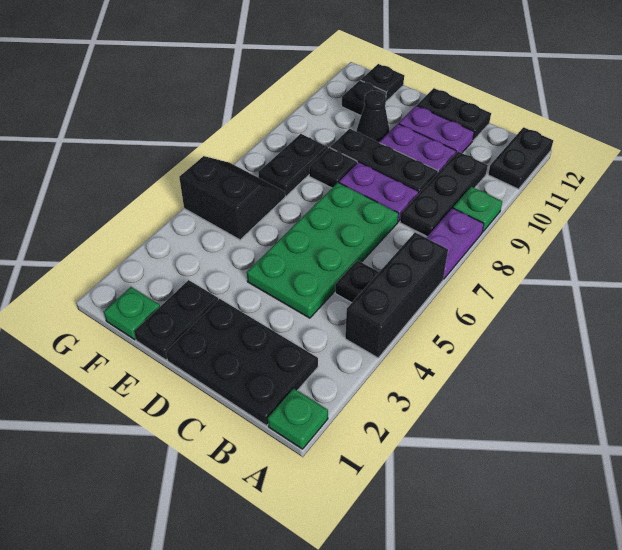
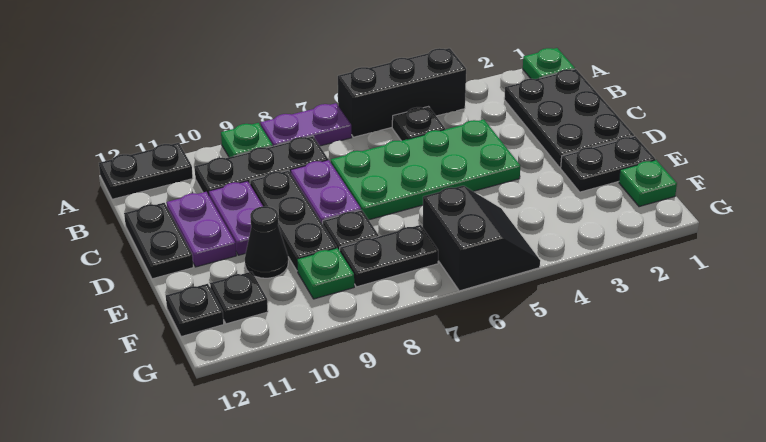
black slope F5:G6 level 1 top 5 -> black slope F5:G6 level 1 top 6
none -> green plate F9 level 1

